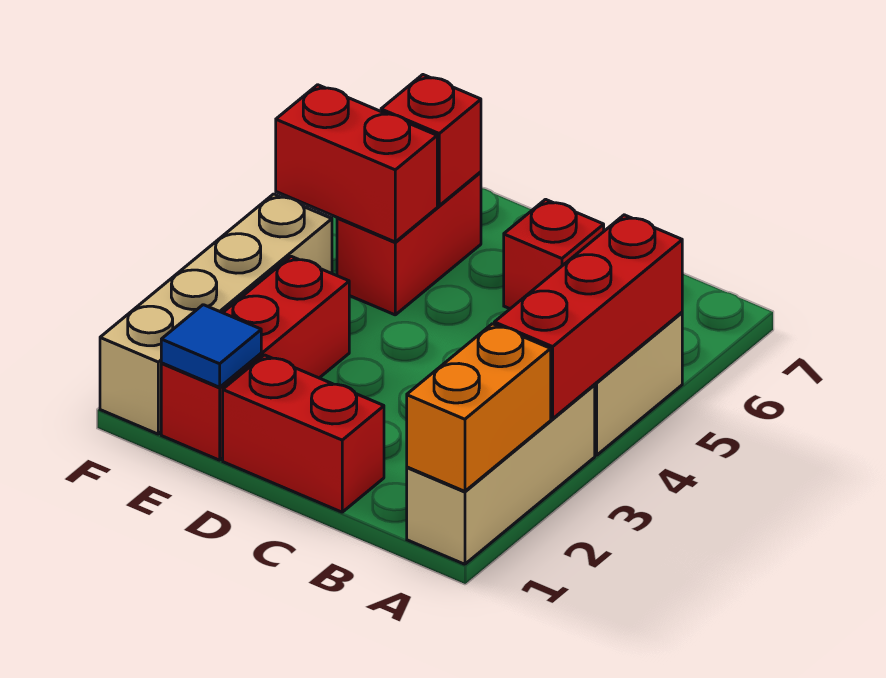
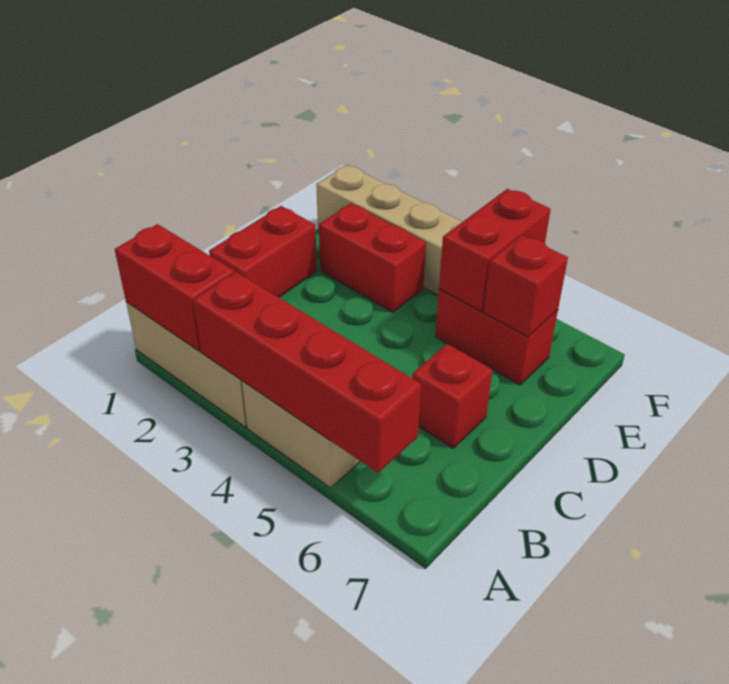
orange brick A1:A2 level 2 -> red brick A1:A2 level 2
red brick A3:A5 level 2 -> red brick A3:A6 level 2
red brick E1:E3 level 1 -> red brick E2:E3 level 1
blue tile E1 level 2 -> none

